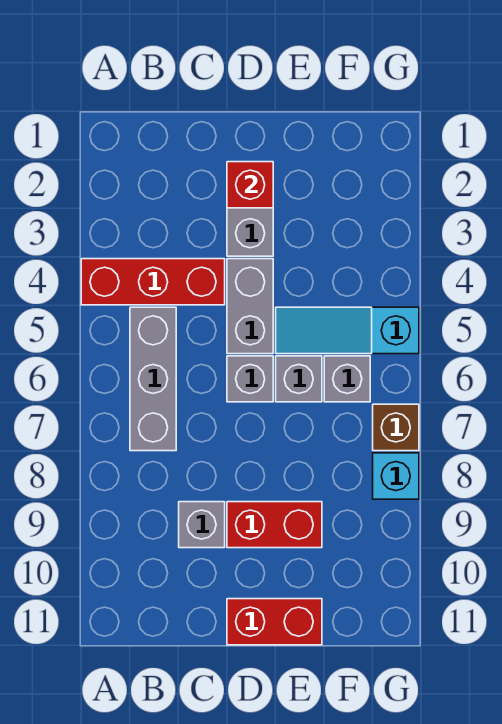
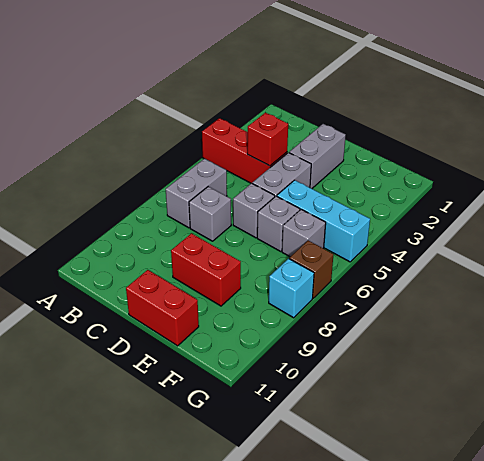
grey brick B5:B7 level 1 -> grey brick B6:B7 level 1
grey brick C9 level 1 -> grey brick C7 level 1
red brick D2 level 2 -> red brick C4 level 2
cyan slope E5:G5 level 1 top G -> cyan brick E5:G5 level 1

